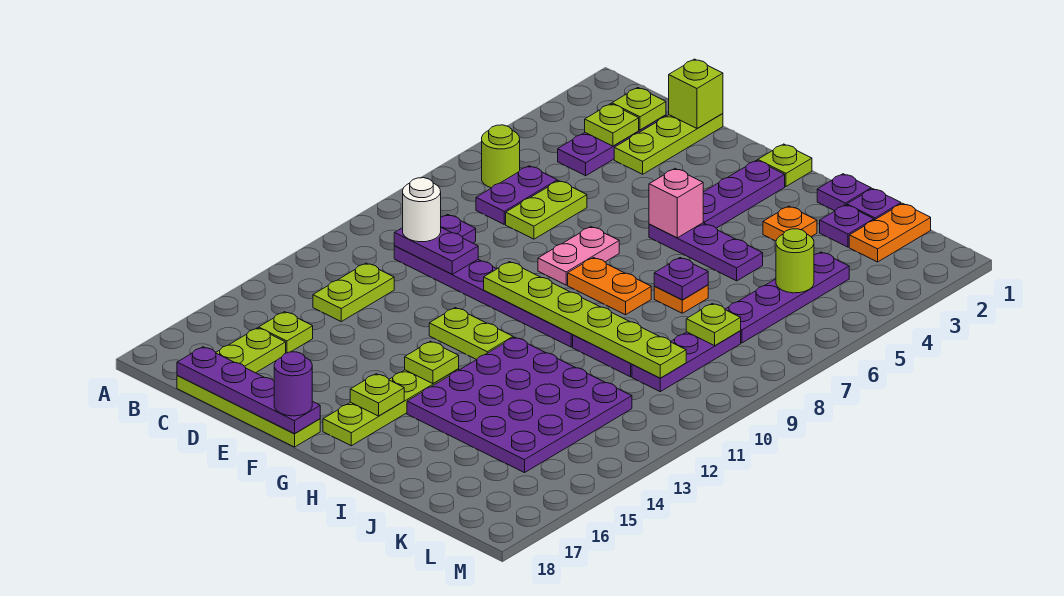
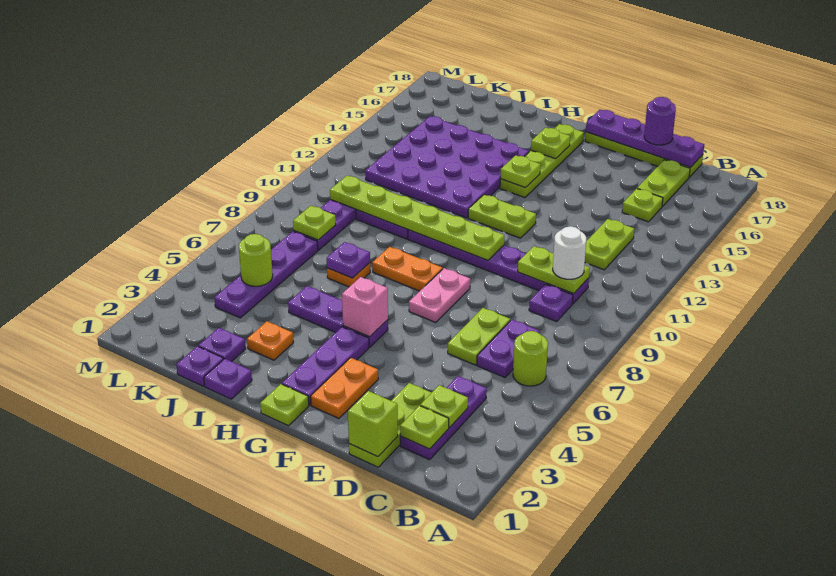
purple plate C10:D10 level 2 -> lime plate C10:D10 level 2
purple round brick F18 level 3 -> purple round brick D18 level 3
orange plate K1:K2 level 1 -> orange plate F2:F3 level 1

